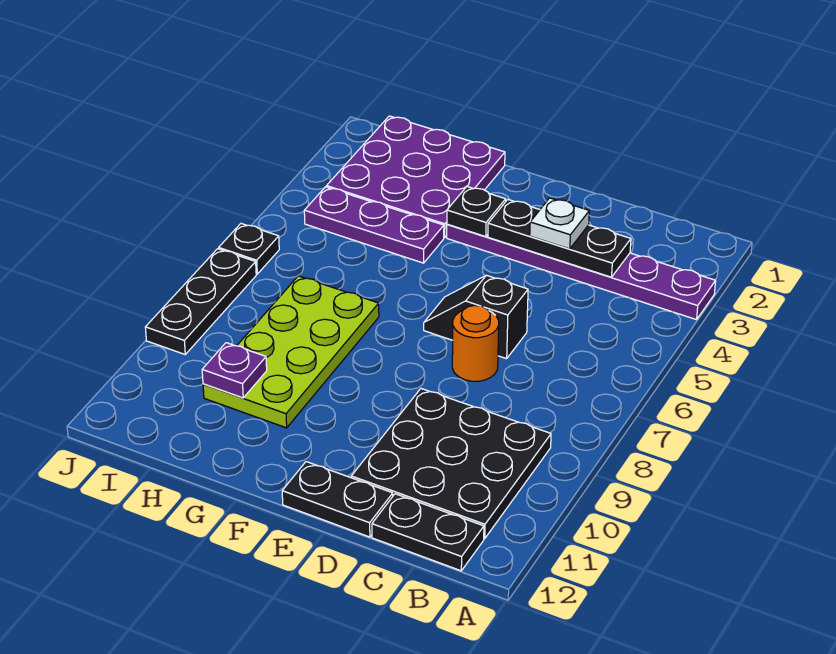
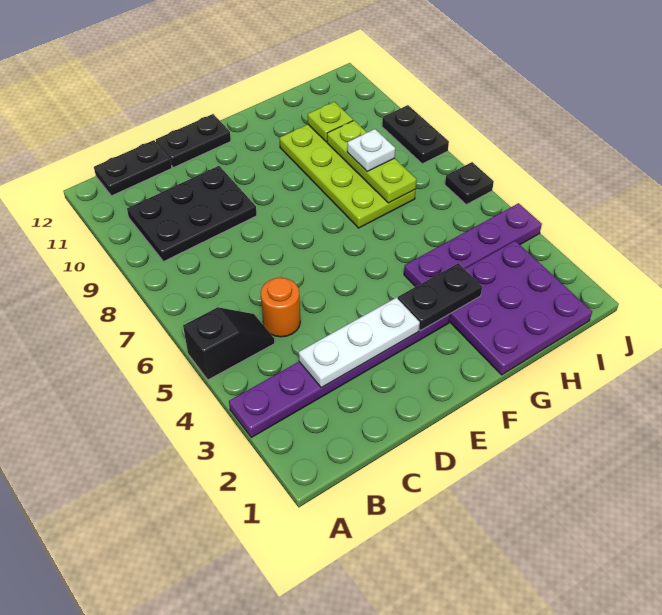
black plate B9:D11 level 1 -> black plate B9:D10 level 1
black plate C3:E3 level 2 -> white plate C3:E3 level 2
white plate D3 level 3 -> white plate H8 level 3
black slope D6:E6 level 1 top D -> black slope A5:B5 level 1 top A
orange round brick D7 level 1 -> orange round brick C5 level 1
black plate F3 level 2 -> black plate F3:G3 level 2
purple plate G4:I4 level 1 -> purple plate G4:J4 level 1
none -> lime plate H7:H9 level 2
purple plate H10 level 2 -> lime plate H10 level 2
black plate J7:J9 level 1 -> black plate J8:J9 level 1

